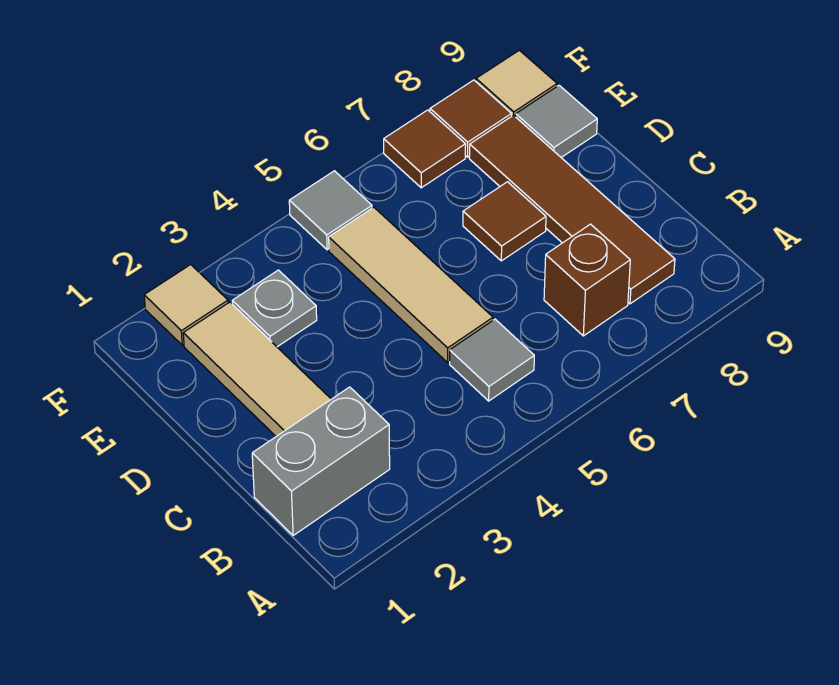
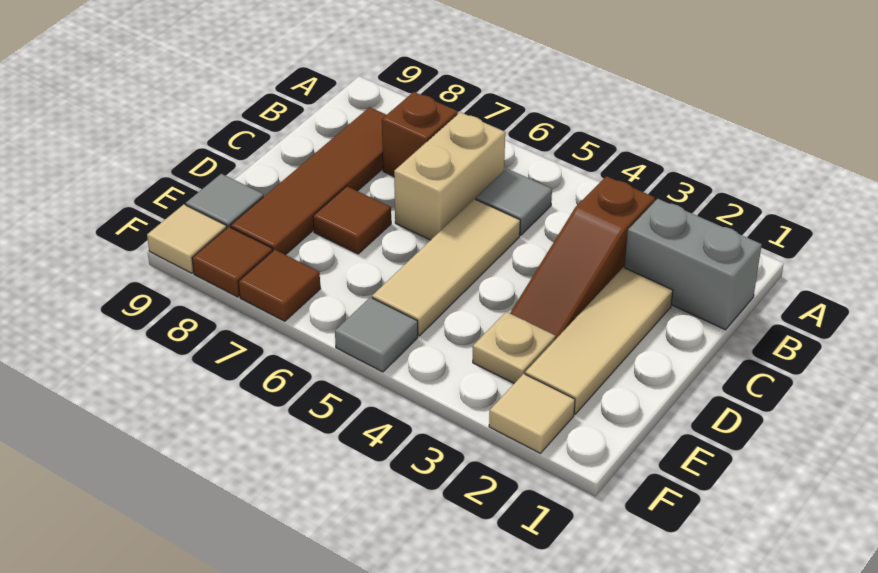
none -> brown slope B3:D3 level 1 top B
none -> tan brick B6:C6 level 1
grey plate E3 level 1 -> tan plate E3 level 1

